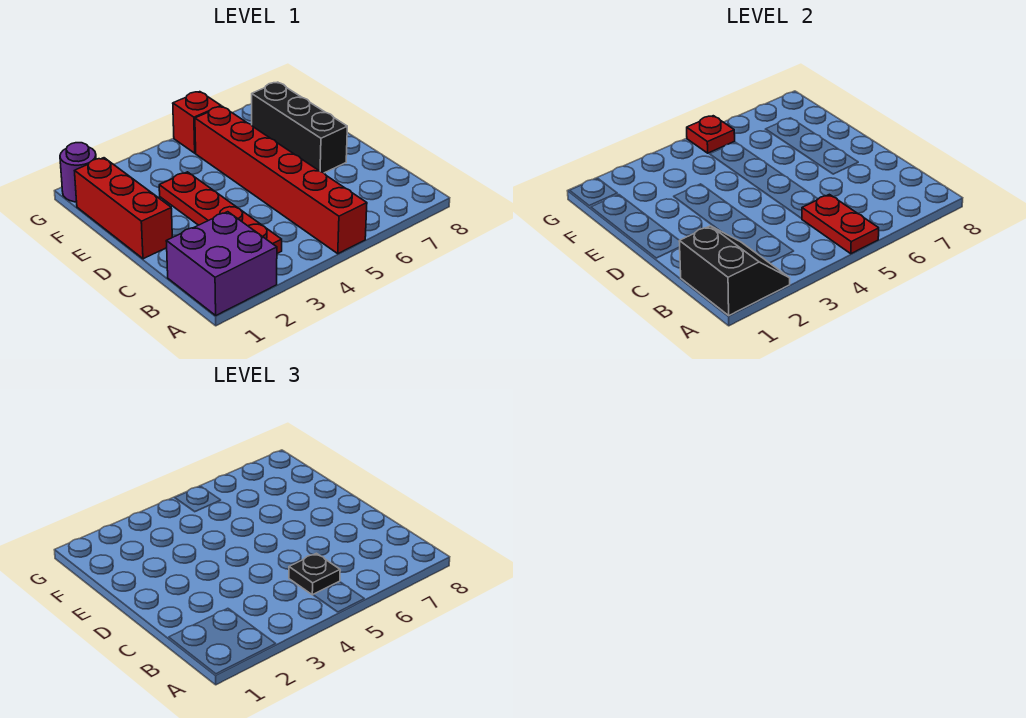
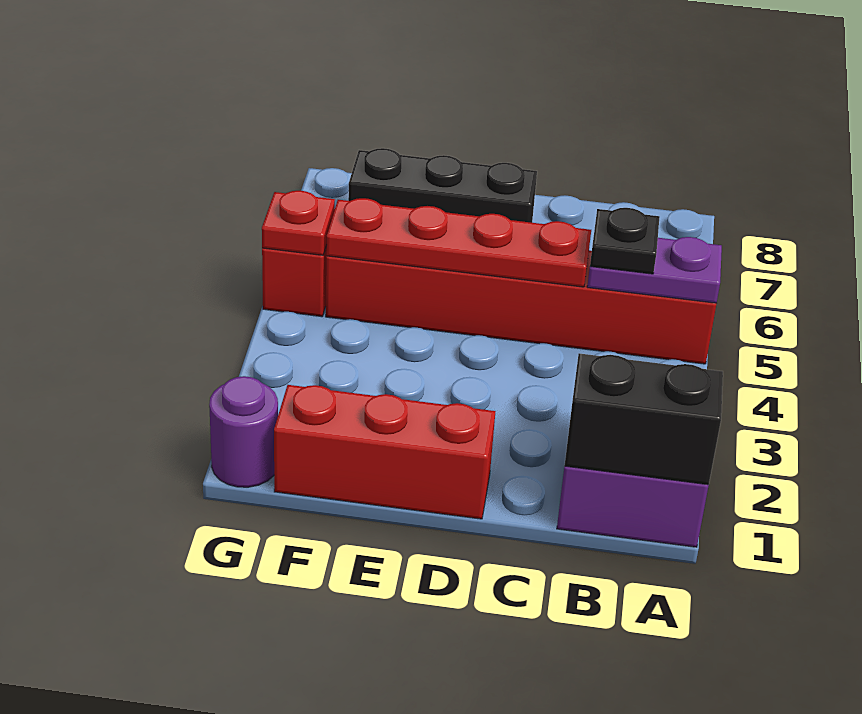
red plate A5:B5 level 2 -> purple plate A5:B5 level 2
red plate B3:E3 level 1 -> red plate C5:F5 level 2

